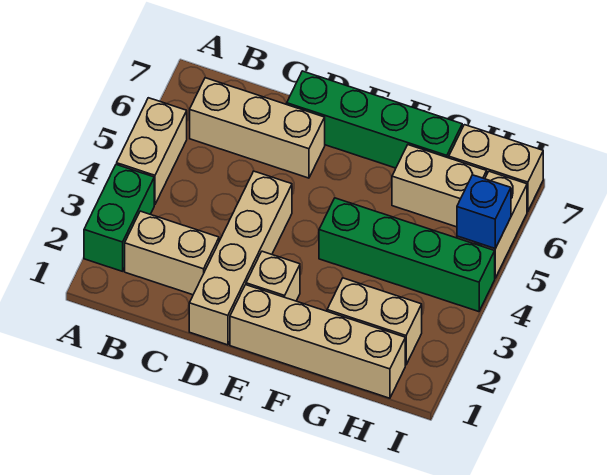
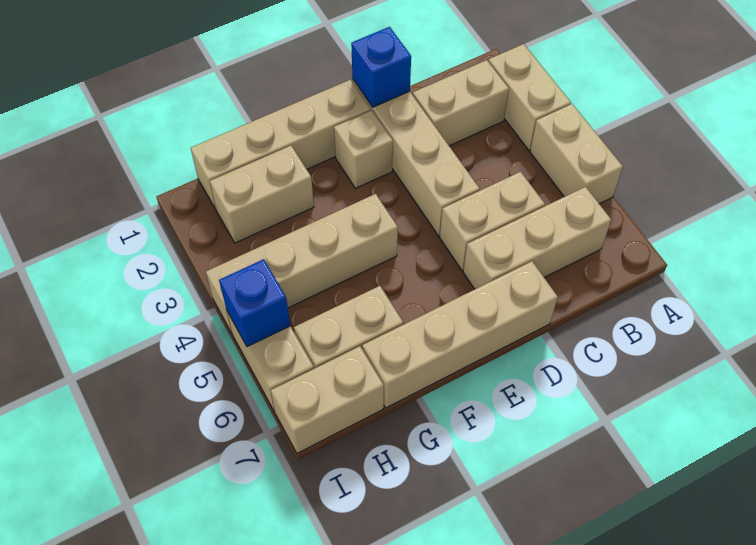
green brick A2:A3 level 1 -> tan brick A2:A3 level 1
none -> tan brick C5:D5 level 1
none -> blue brick D1 level 2
green brick D7:G7 level 1 -> tan brick D7:G7 level 1
green brick F4:I4 level 1 -> tan brick F4:I4 level 1

